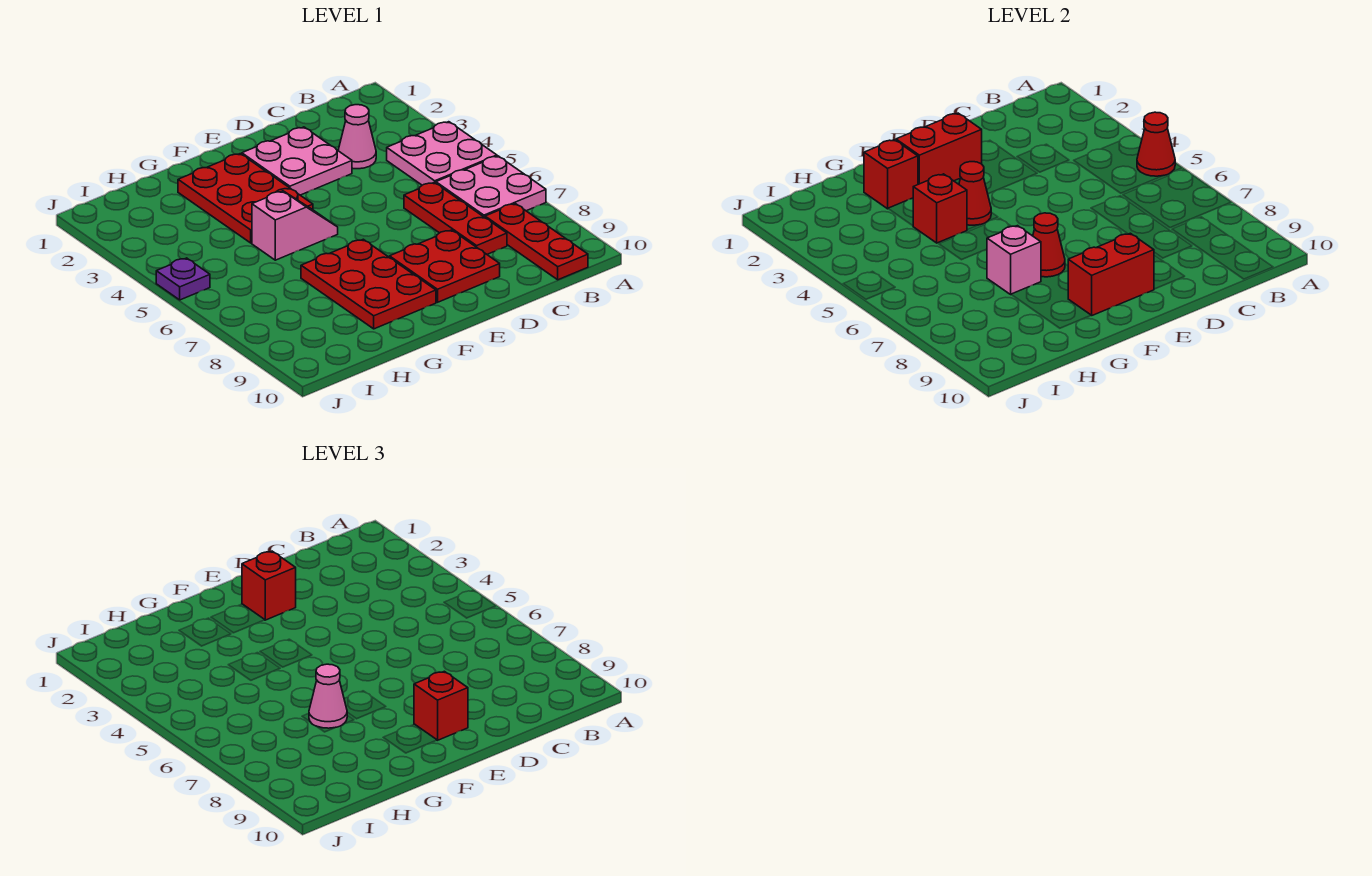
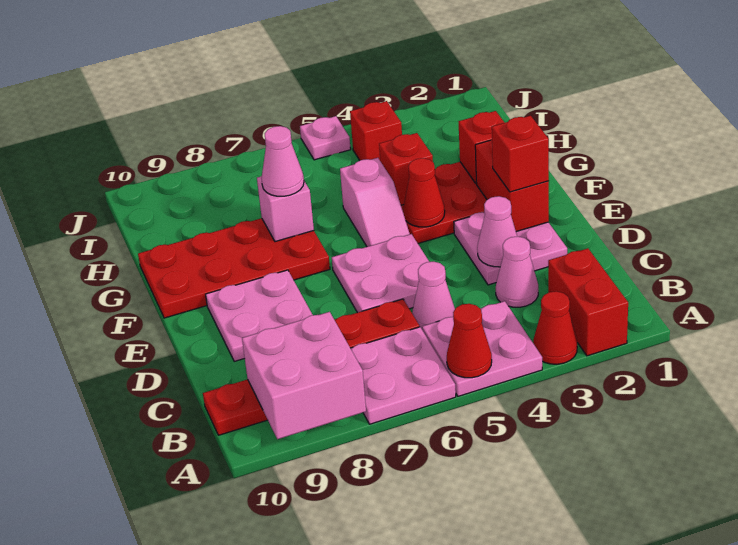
none -> pink brick A8:B9 level 2
none -> pink cone C5 level 1
none -> pink cone D3 level 2
none -> pink plate D5:E6 level 1
red plate D8:E9 level 1 -> pink plate D8:E9 level 1
red brick E9:F9 level 2 -> red brick A2:B2 level 1
red brick E9 level 3 -> red brick I4 level 1
red plate F7:G9 level 1 -> red plate F7:G10 level 1
red cone F7 level 2 -> red cone A3 level 1
purple plate J5 level 1 -> pink plate J5 level 1

